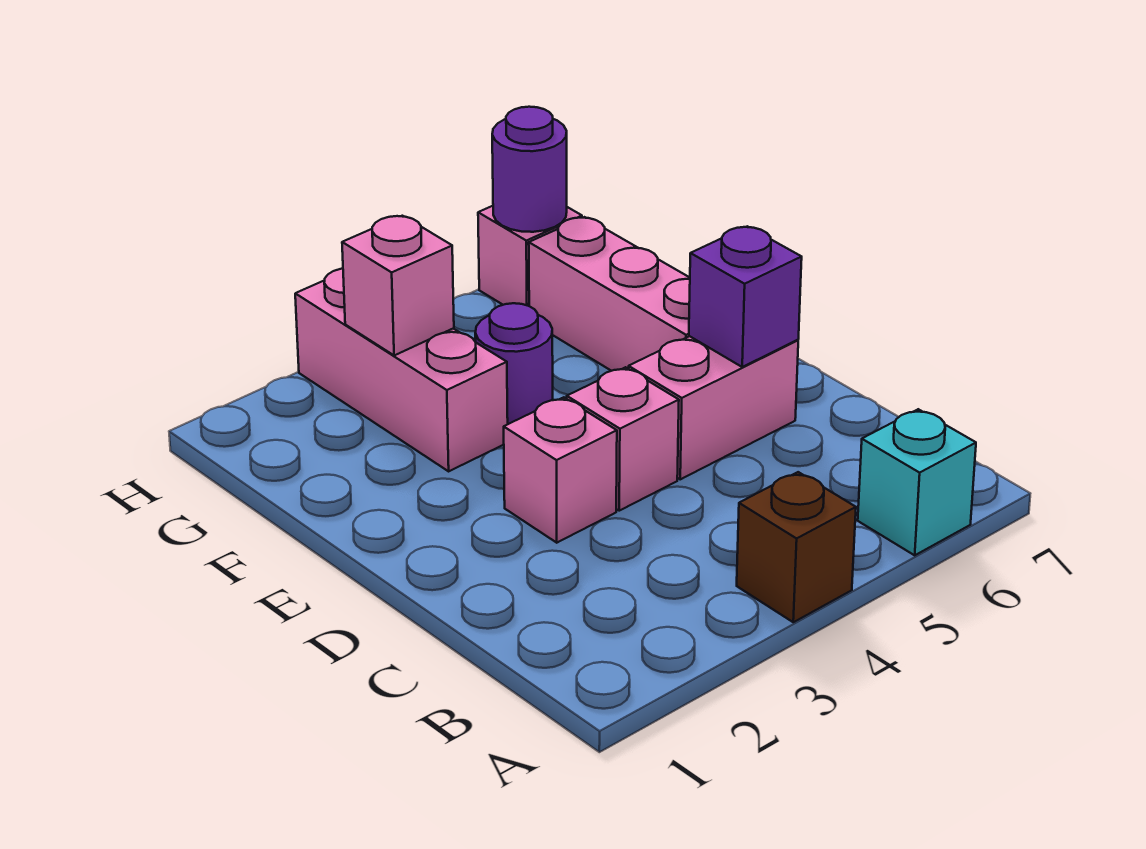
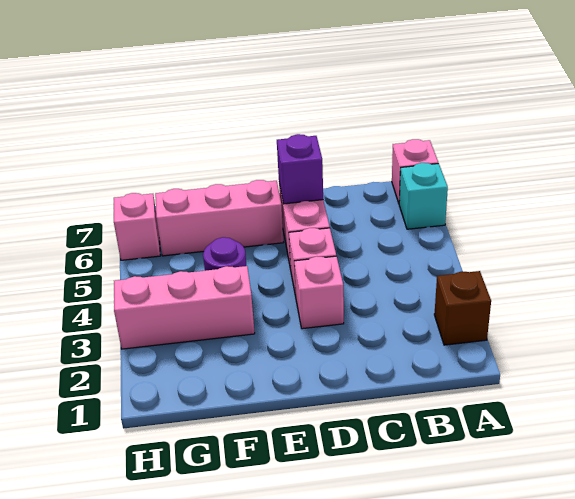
brown brick A4 level 1 -> brown brick A2 level 1
pink brick G3 level 2 -> pink brick A7 level 1
purple round brick H6 level 2 -> none

